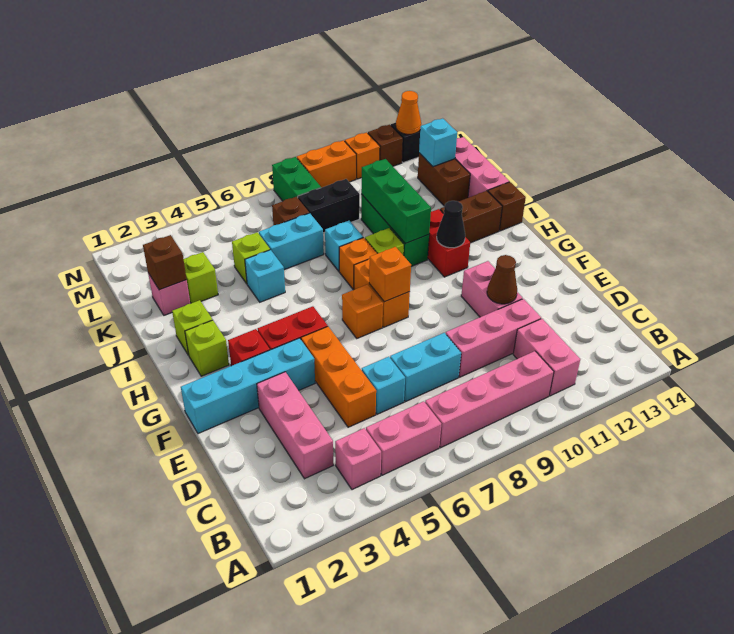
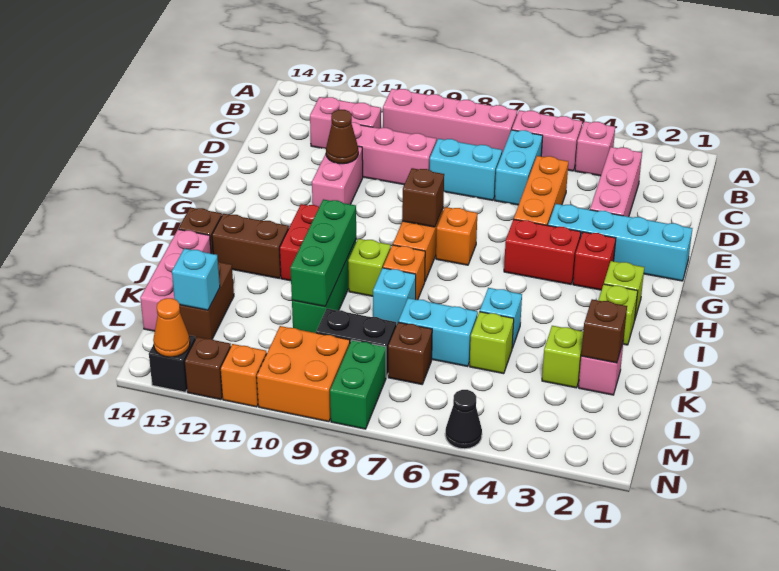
pink brick B11:C11 level 1 -> pink brick C11:C12 level 1
cyan brick D6 level 1 -> cyan brick C6:D6 level 1
orange brick G8 level 2 -> brown brick G8 level 2
black cone H11 level 2 -> black cone N5 level 1
orange brick N9:N10 level 1 -> orange brick M9:N10 level 1

